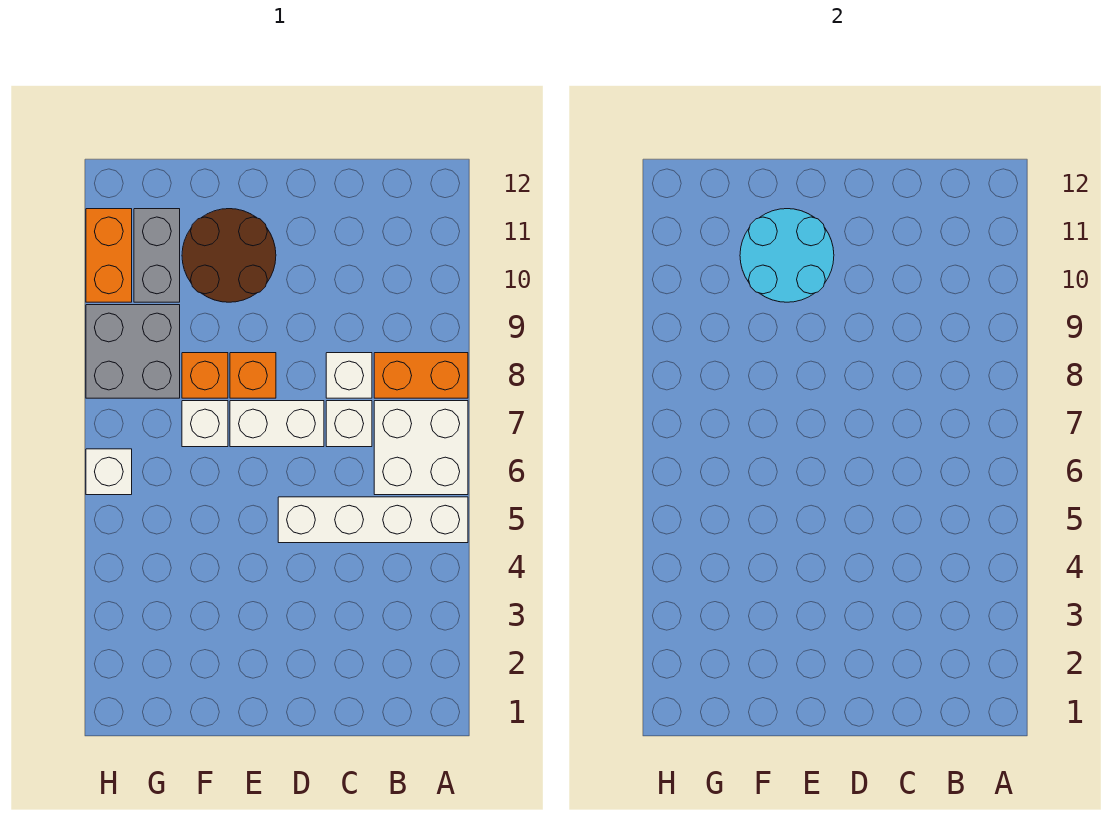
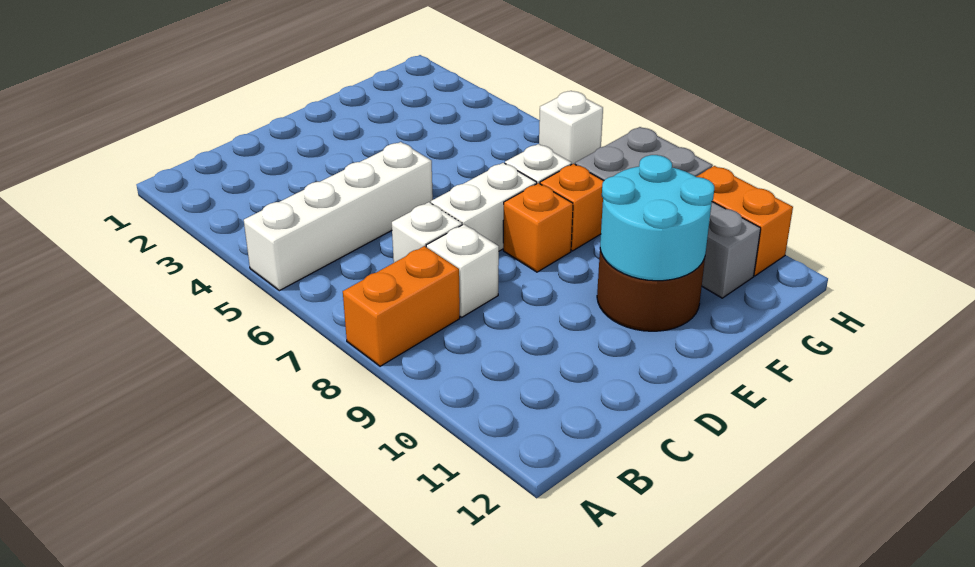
white brick A6:B7 level 1 -> none

